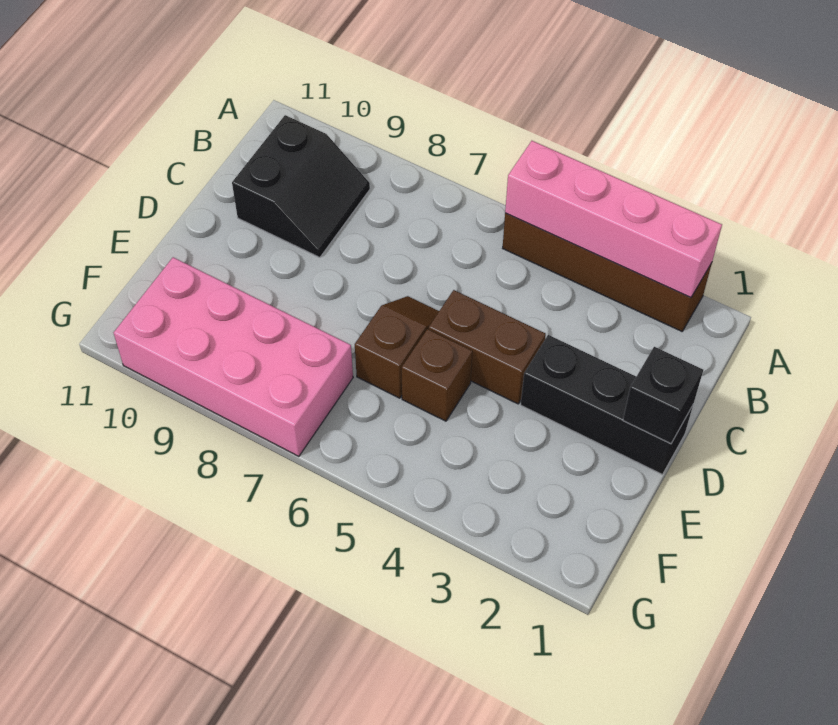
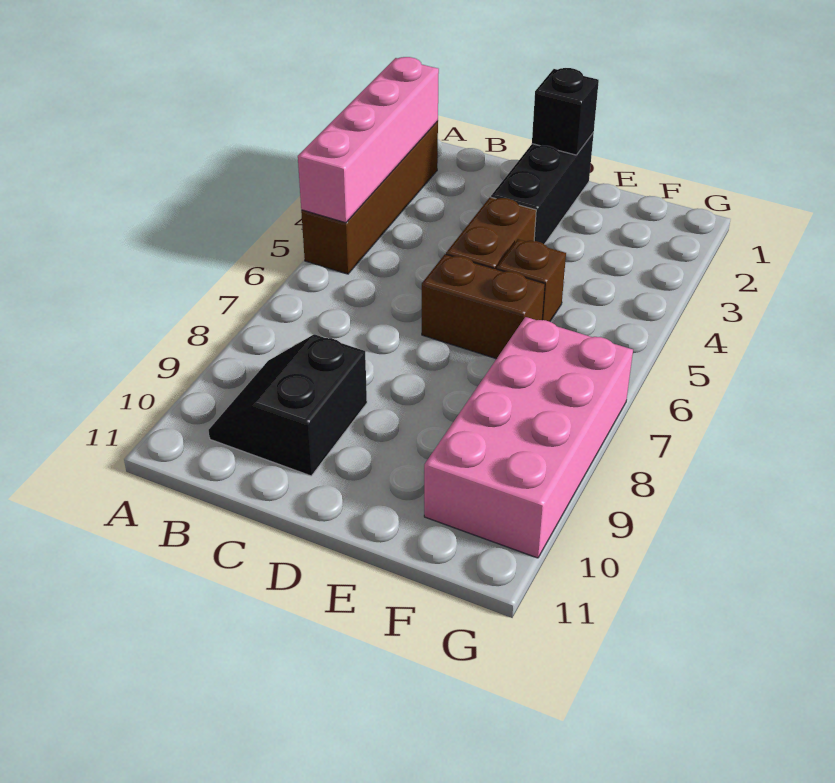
black slope B9:C10 level 1 top 10 -> black slope B9:C10 level 1 top C
brown slope D6:E6 level 1 top E -> brown brick D6:E6 level 1

